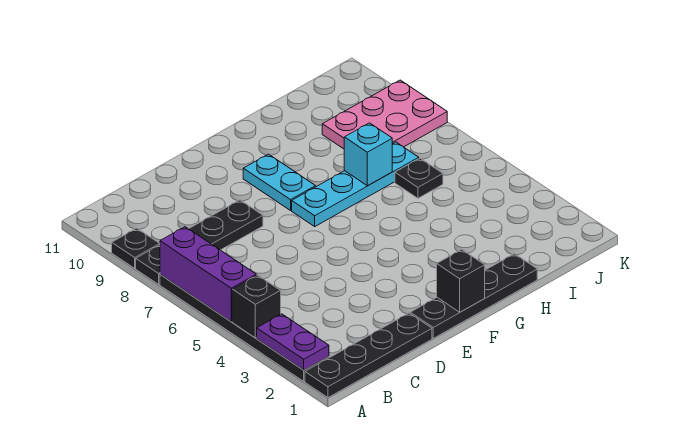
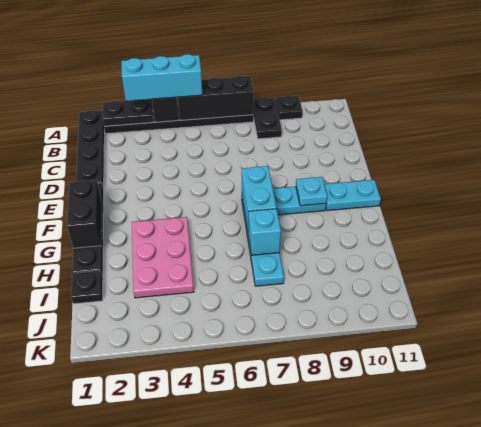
purple plate A2:A3 level 2 -> black plate A2:A3 level 2
none -> cyan brick A3:A5 level 3
purple brick A5:A7 level 2 -> black brick A5:A7 level 2
black plate A8:D8 level 1 -> black plate A8:B8 level 1
black brick F1 level 2 -> black brick F1:G1 level 2
none -> cyan brick F7:G7 level 2
none -> cyan plate F9 level 2
none -> cyan plate F10:F11 level 1
black plate I6 level 1 -> black plate I1 level 1
pink plate I8:K9 level 1 -> pink plate G3:I4 level 1

